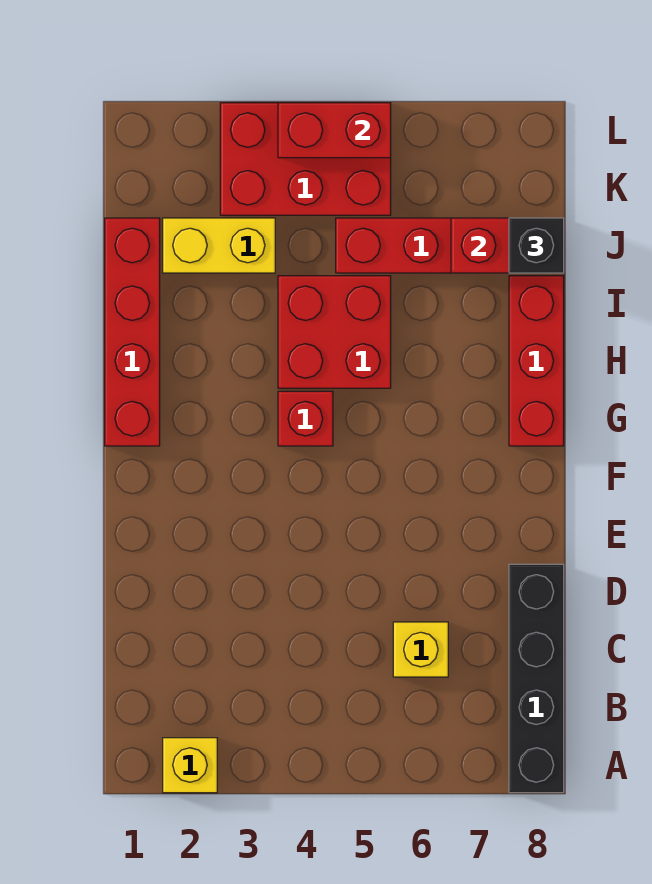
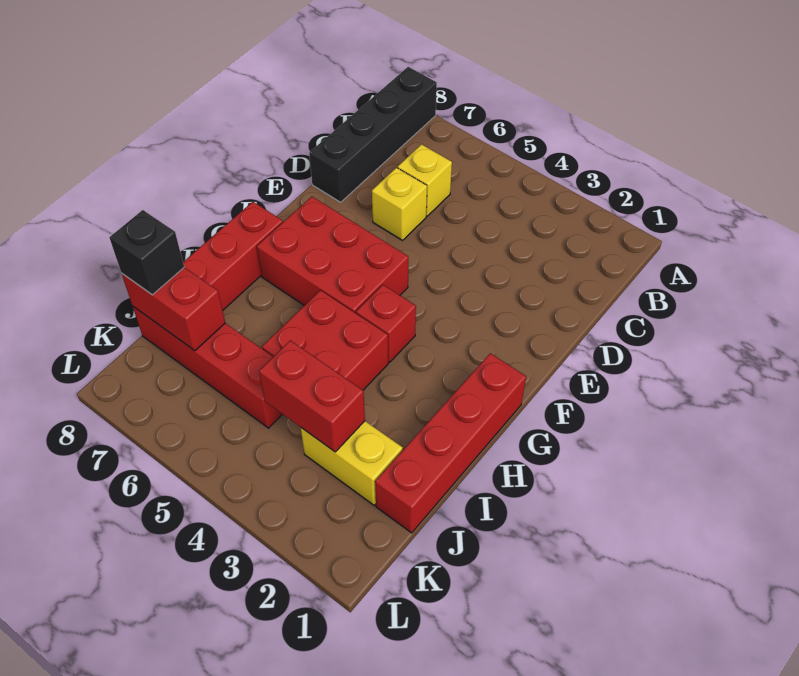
yellow brick A2 level 1 -> yellow brick D6 level 1
red brick K3:L5 level 1 -> red brick F5:G7 level 1
red brick L4:L5 level 2 -> red brick J3:J4 level 2

